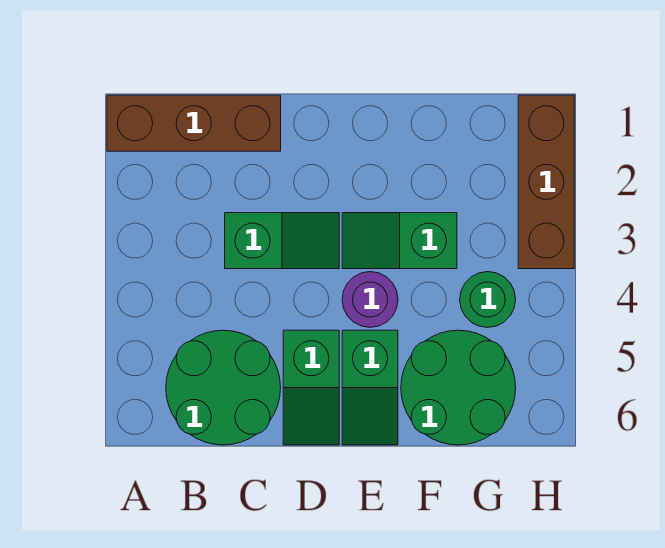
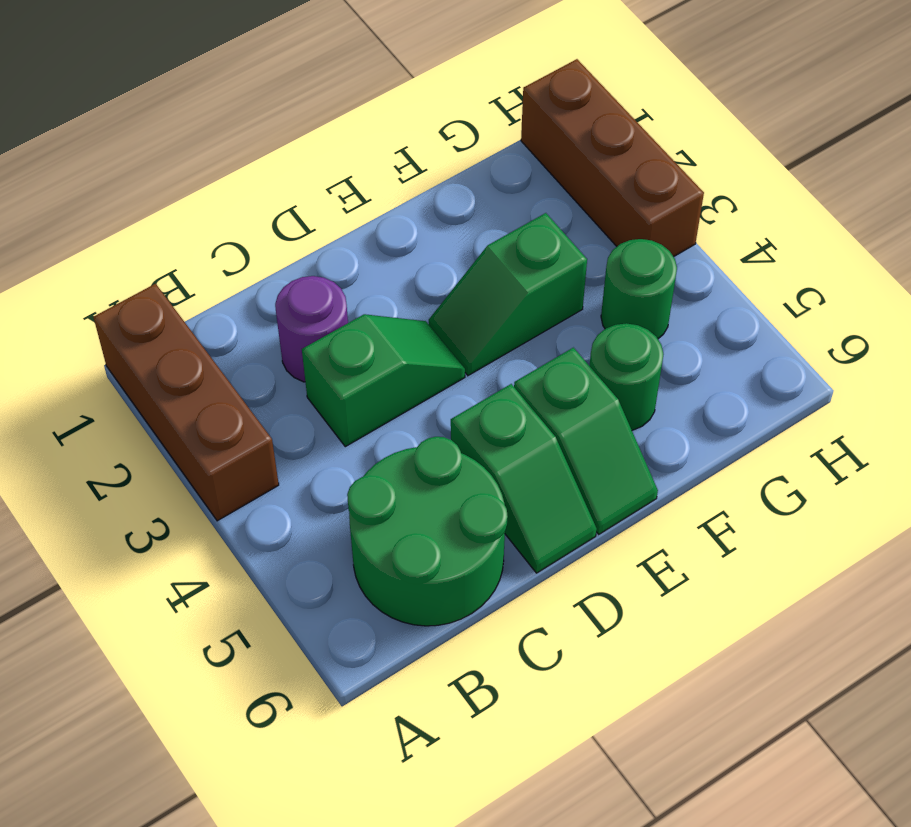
brown brick A1:C1 level 1 -> brown brick A1:A3 level 1
purple round brick E4 level 1 -> purple round brick C2 level 1
green round brick F5:G6 level 1 -> green round brick F5 level 1

